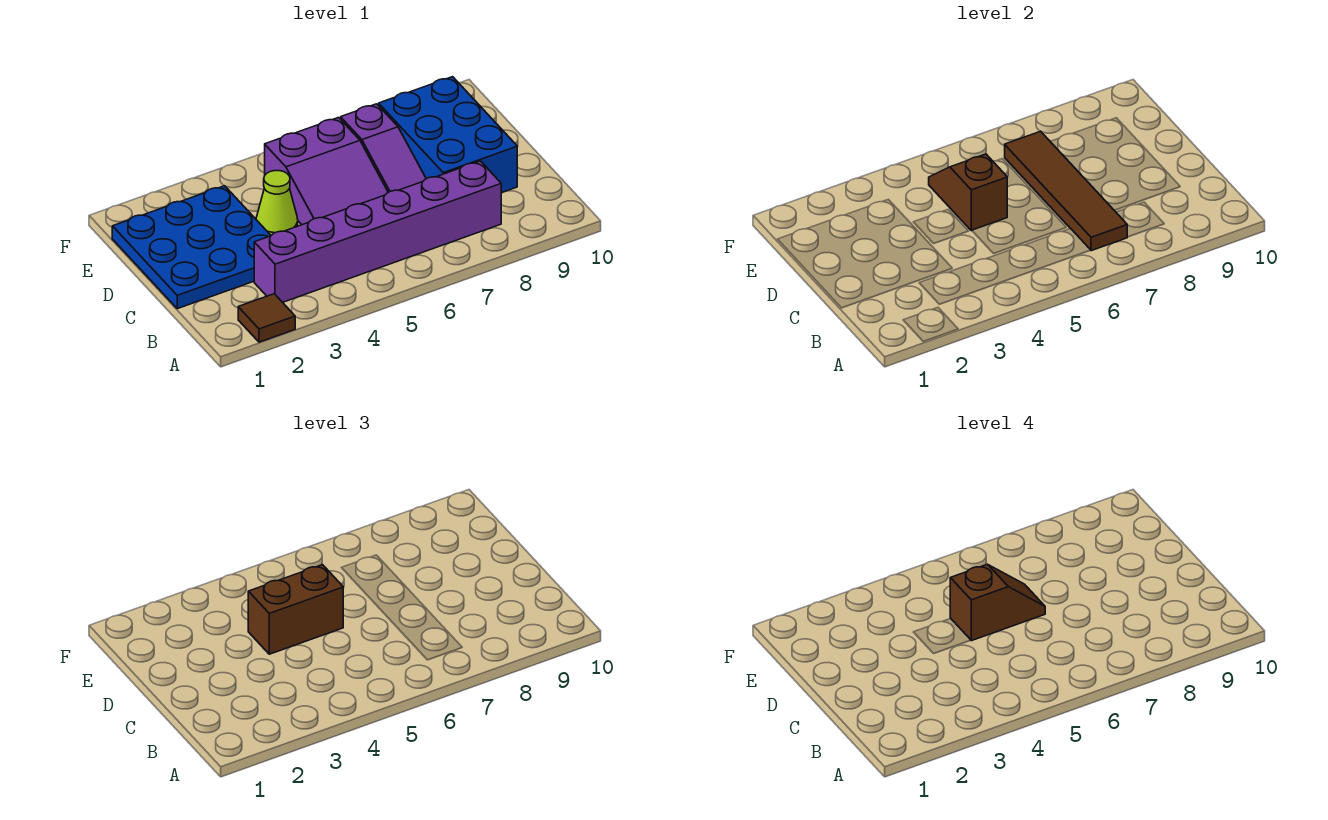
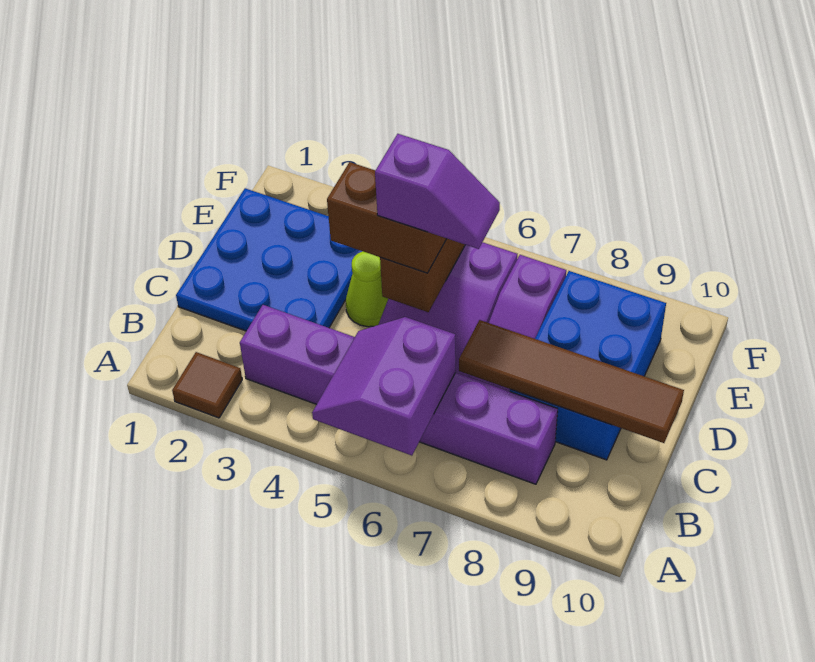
none -> purple slope A5:B6 level 2 top 6
brown tile B7:E7 level 2 -> brown tile C7:C10 level 2
brown slope D5:D6 level 4 top 5 -> purple slope D5:D6 level 4 top 5

